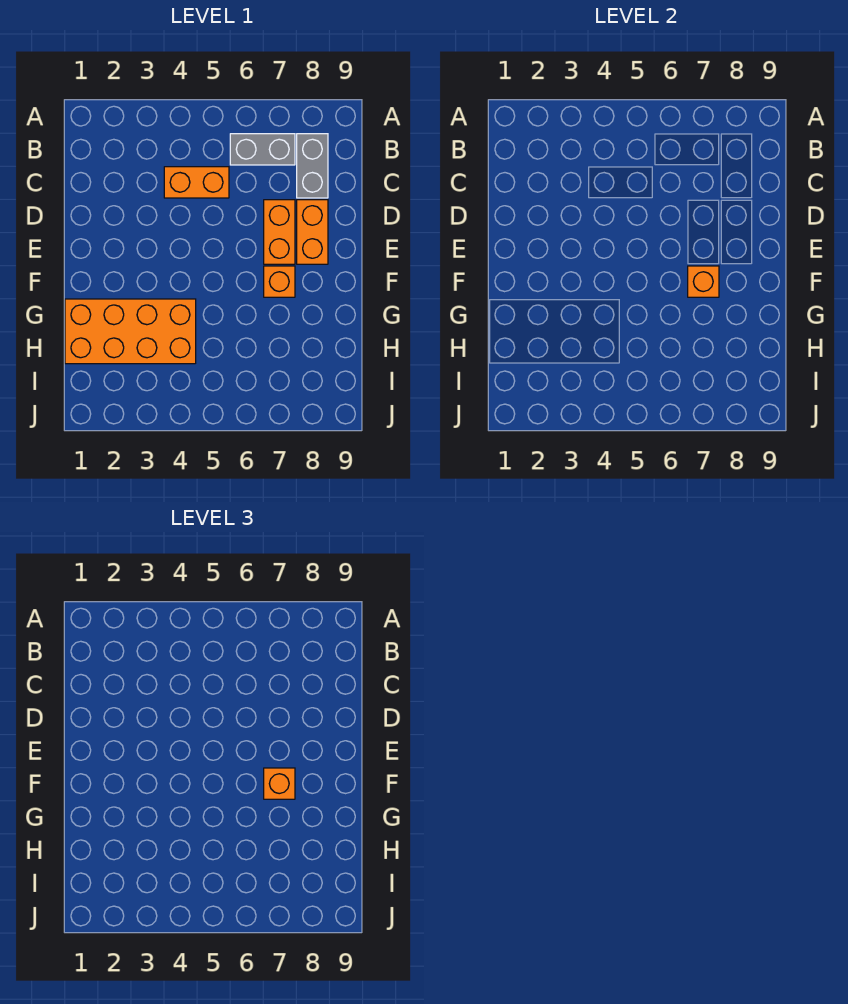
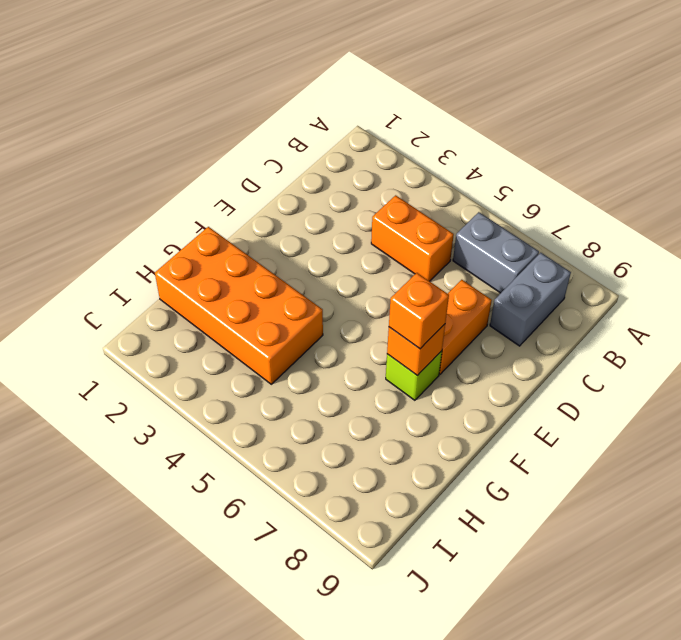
orange brick D8:E8 level 1 -> none
orange brick F7 level 1 -> lime brick F7 level 1

